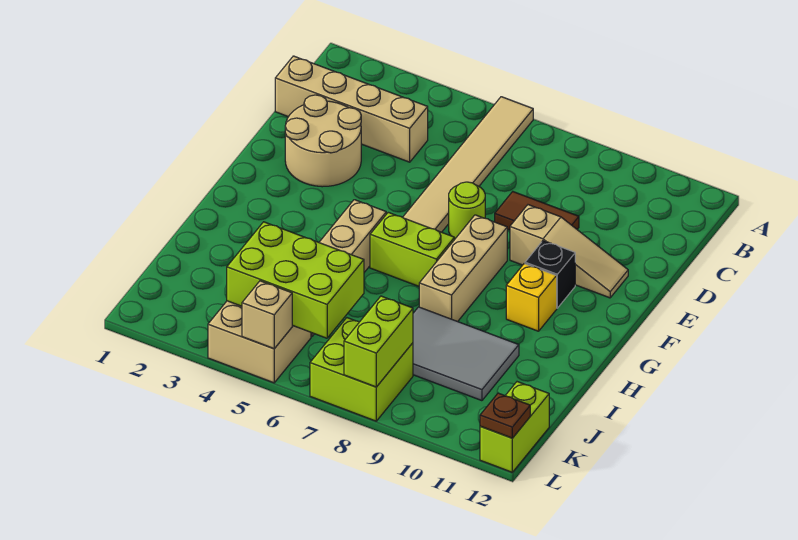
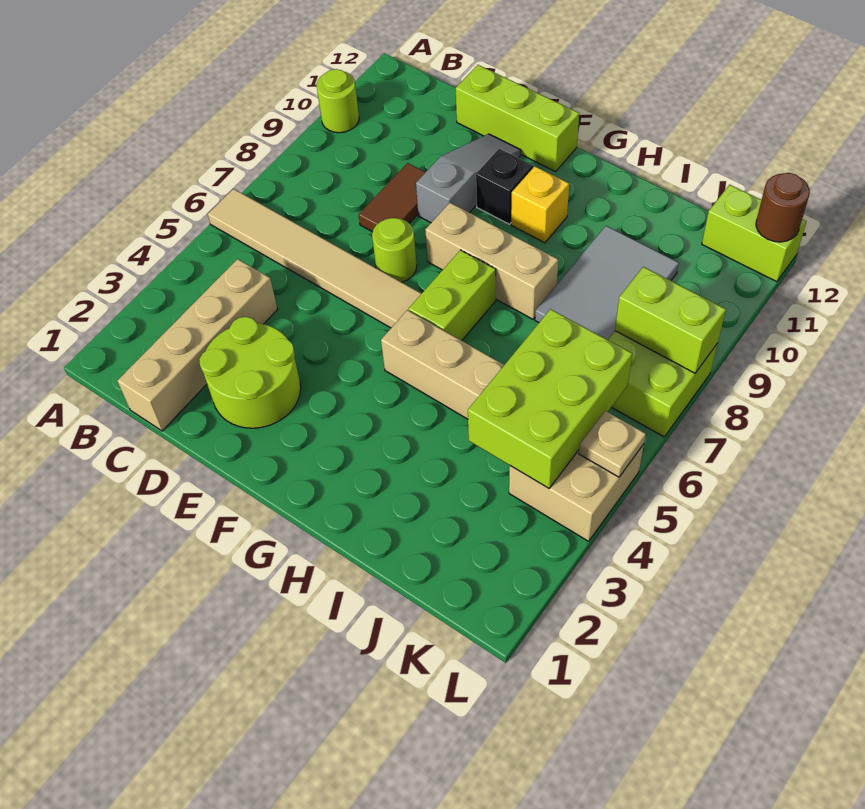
none -> lime round brick A10 level 1
tan round brick D2:E3 level 1 -> lime round brick D2:E3 level 1
none -> lime brick D12:F12 level 1
tan slope E9:E11 level 1 top 9 -> grey slope E9:E11 level 1 top 9
tan brick L5 level 2 -> tan plate L5 level 2
brown plate L12 level 2 -> brown round brick L12 level 2

